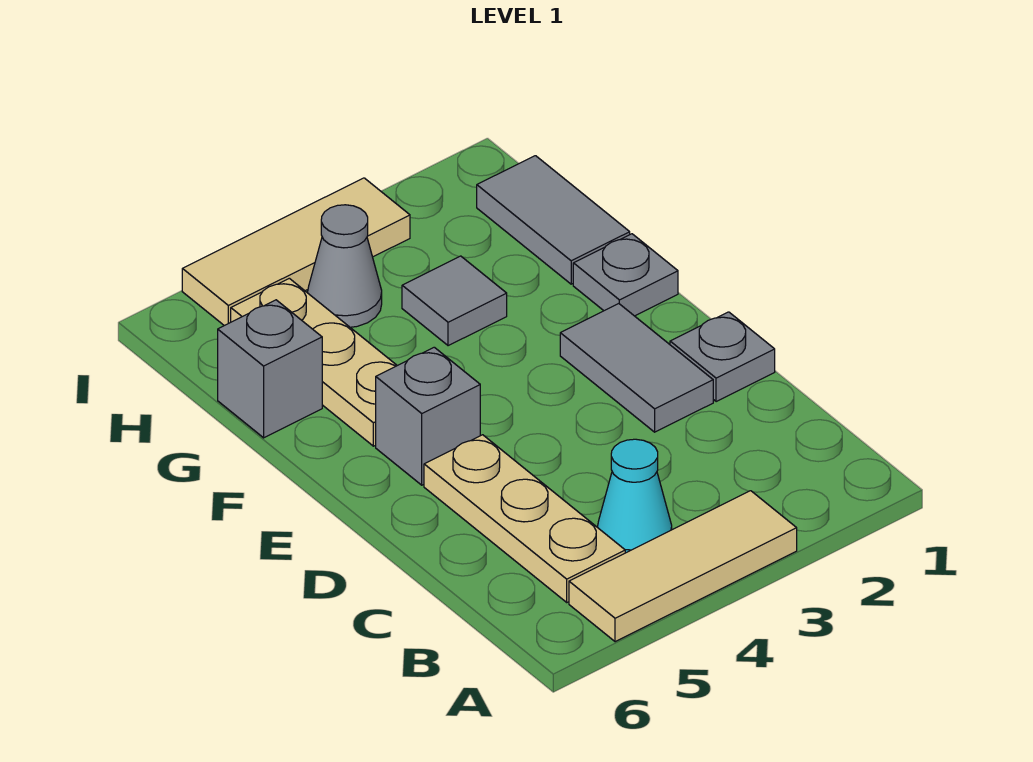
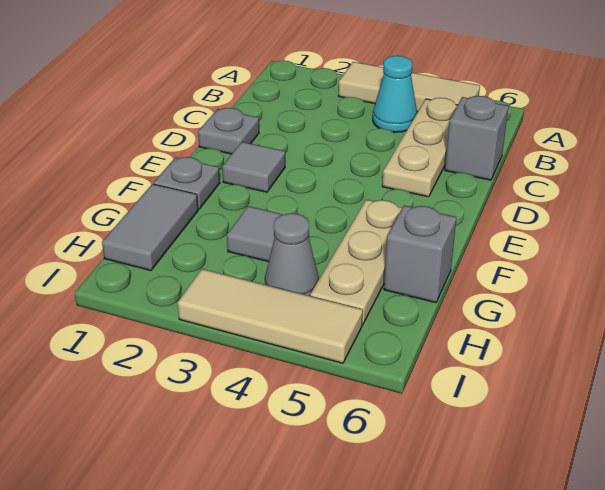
grey tile D2:E2 level 1 -> grey tile E2 level 1
grey brick E5 level 1 -> grey brick C6 level 1

